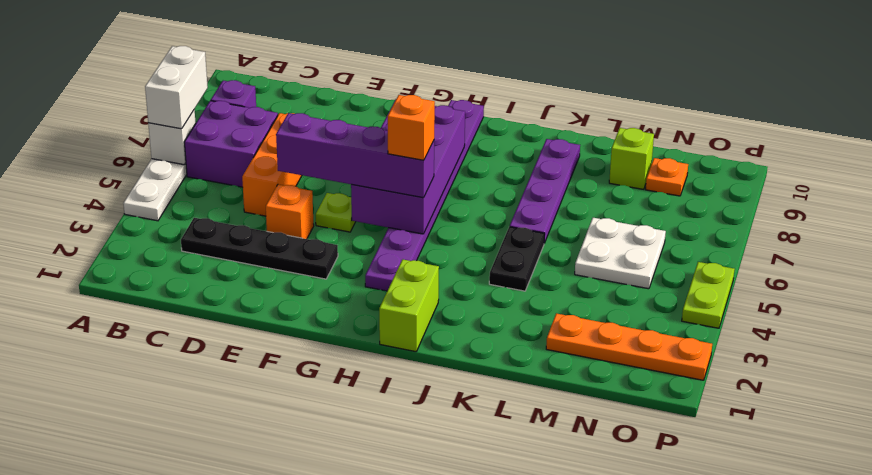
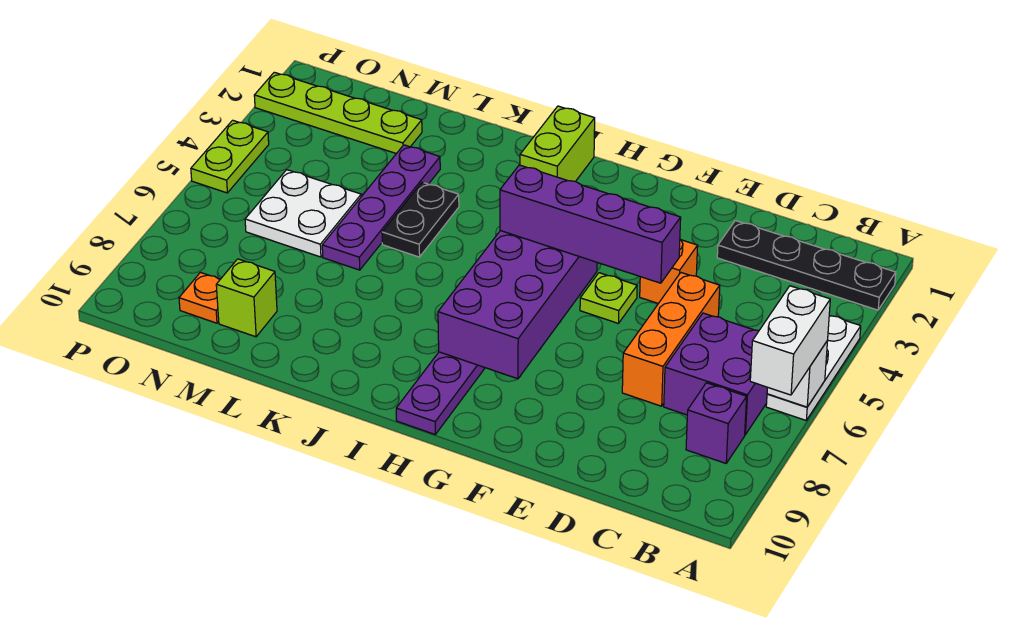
black plate C3:F3 level 1 -> black plate A2:D2 level 1
orange brick H5 level 4 -> none
purple plate K6:K9 level 1 -> purple plate L3:L6 level 1
orange plate M2:P2 level 1 -> lime plate M2:P2 level 1

